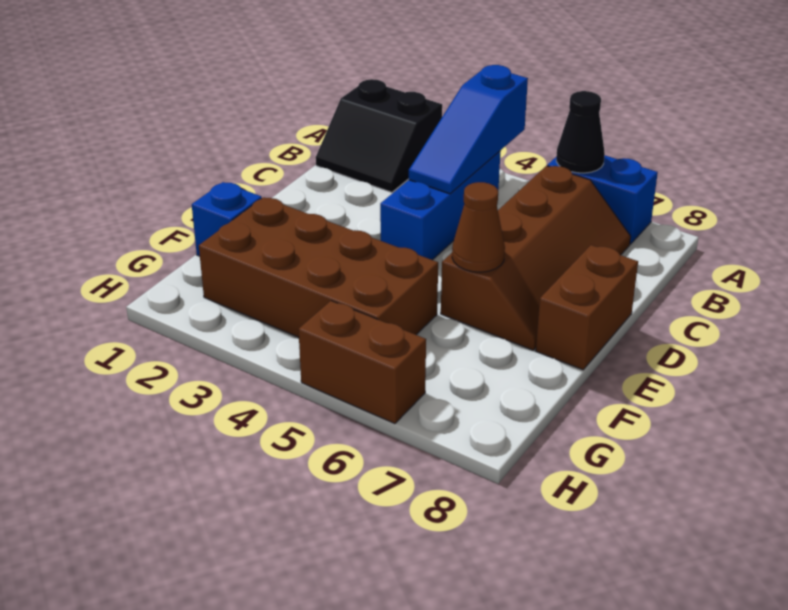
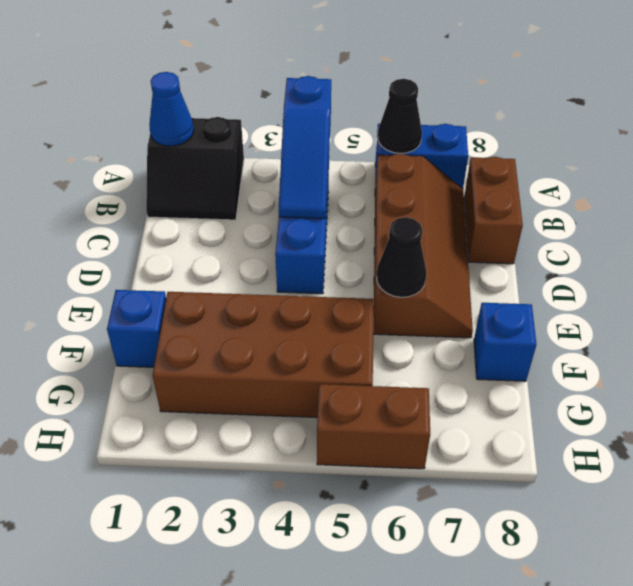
none -> blue cone A1 level 2
brown brick D8:E8 level 1 -> brown brick B8:C8 level 1
brown cone E6 level 2 -> black cone E6 level 2
none -> blue brick F8 level 1

